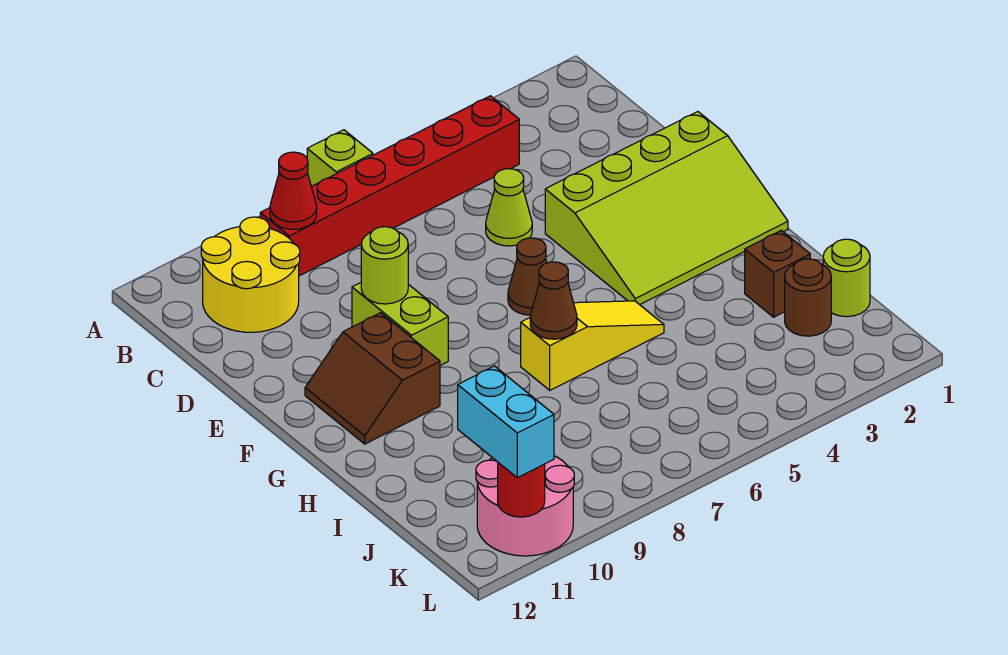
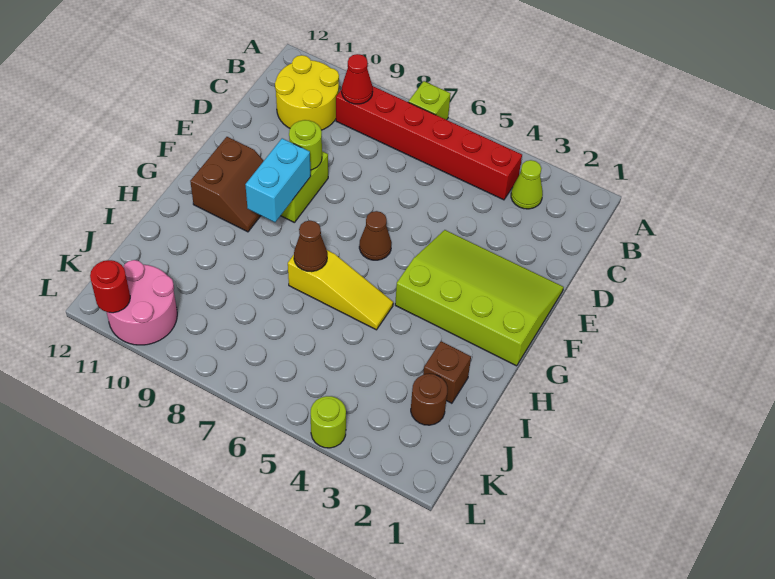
lime cone D5 level 1 -> lime cone B3 level 1
lime slope E1:G4 level 1 top E -> lime slope E1:G4 level 1 top G
brown slope F10:G11 level 1 top 10 -> brown slope F10:G11 level 1 top 11
lime round brick J1 level 1 -> lime round brick L4 level 1
cyan brick K11:L11 level 3 -> cyan brick F9:G9 level 2

